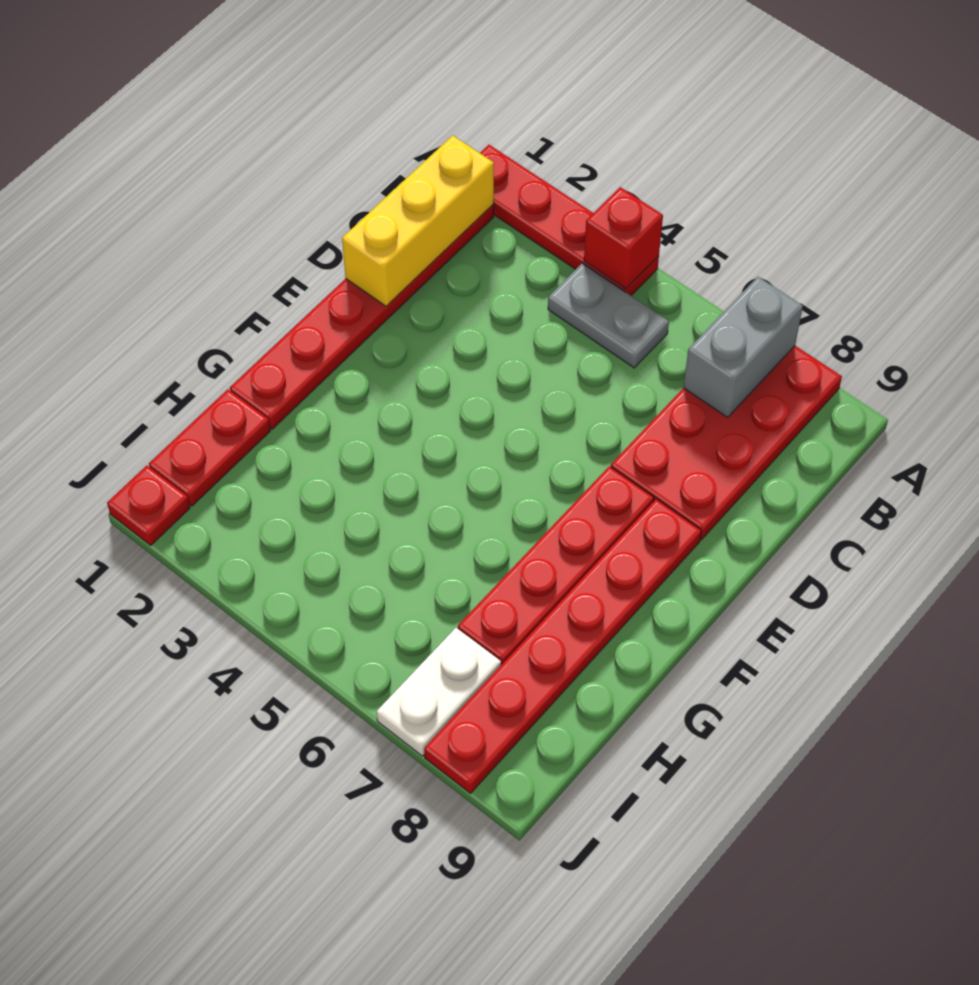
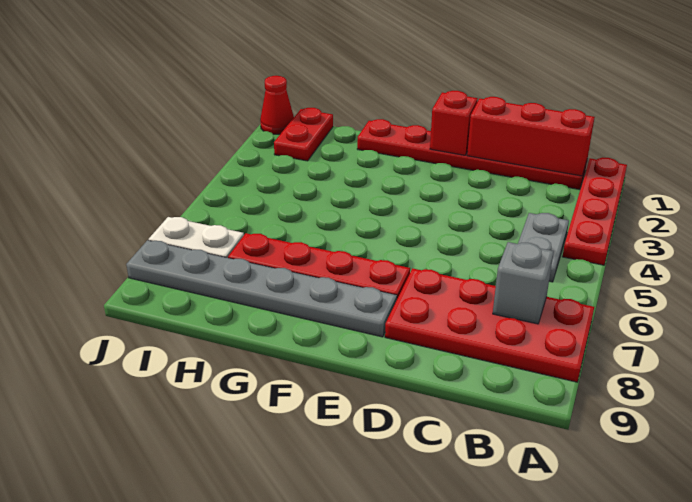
red brick A4 level 2 -> red brick E1 level 2
grey brick A7:B7 level 2 -> grey brick B7 level 2
yellow brick B1:D1 level 2 -> red brick B1:D1 level 2
red plate E8:J8 level 1 -> grey plate E8:J8 level 1
red plate H1:I1 level 1 -> red plate I1:I2 level 1
red plate J1 level 1 -> red cone J1 level 1

